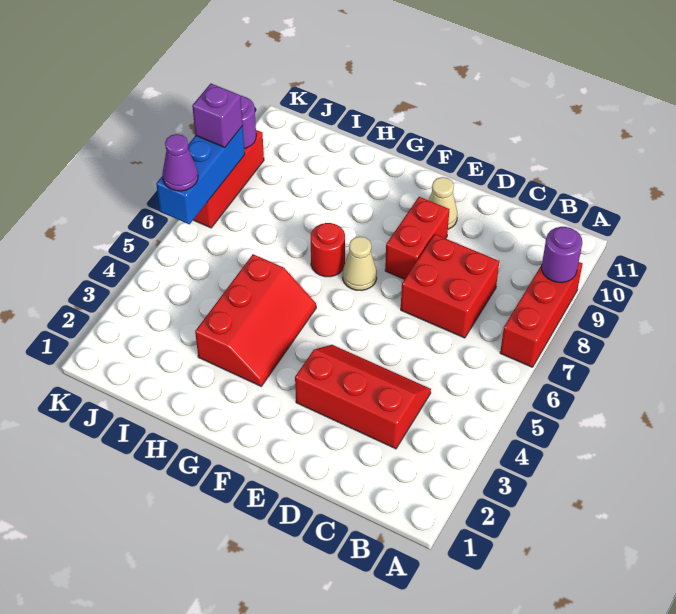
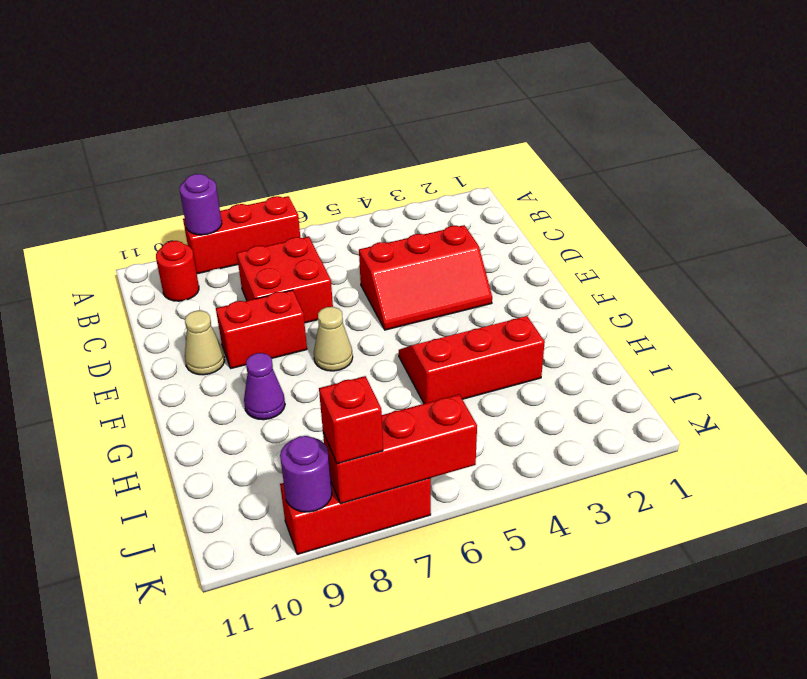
red slope C3:E4 level 1 top 3 -> red slope D3:E5 level 1 top D
red round brick G7 level 1 -> red round brick B10 level 1
blue brick K6:K8 level 2 -> red brick K6:K8 level 2
purple cone K6 level 3 -> purple cone G9 level 1
purple brick K8 level 3 -> red brick K8 level 3

